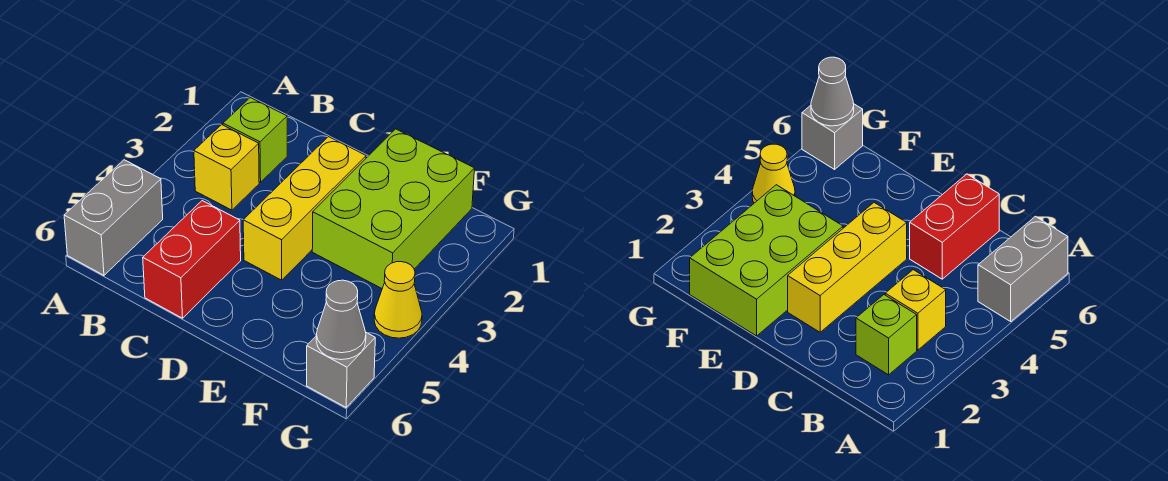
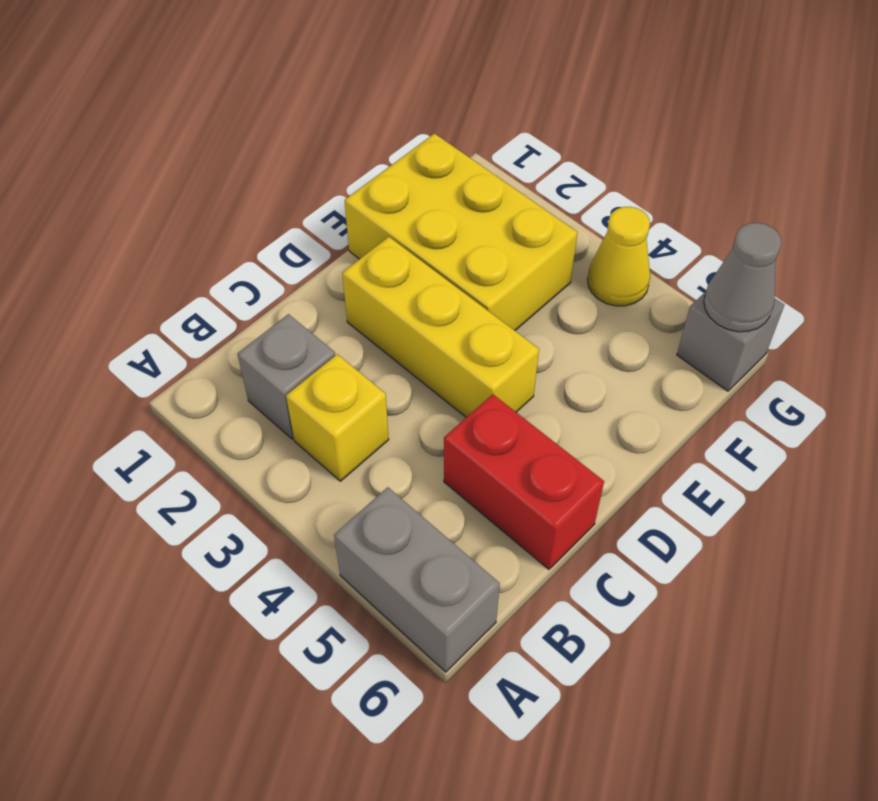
lime brick B2 level 1 -> grey brick B2 level 1
lime brick E1:F3 level 1 -> yellow brick E1:F3 level 1

